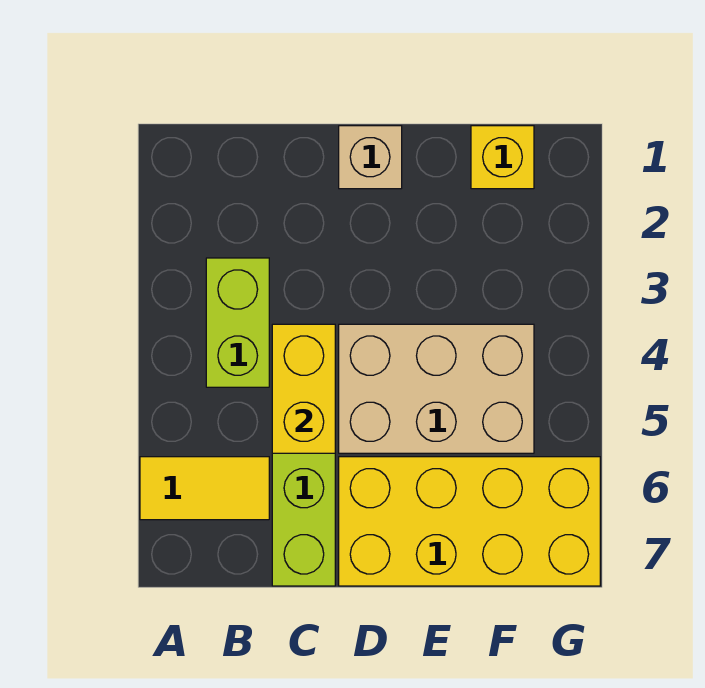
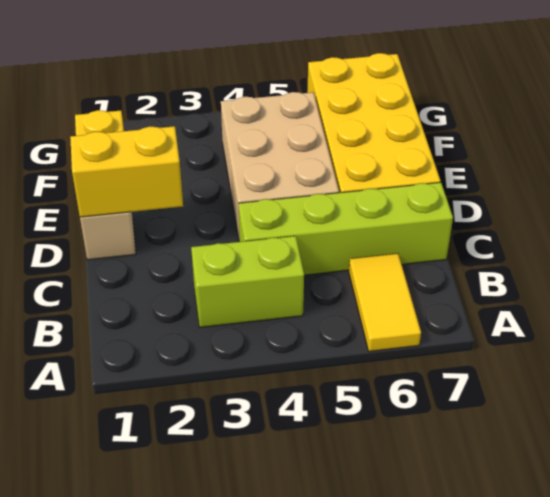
yellow brick C4:C5 level 2 -> yellow brick D1:D2 level 2

